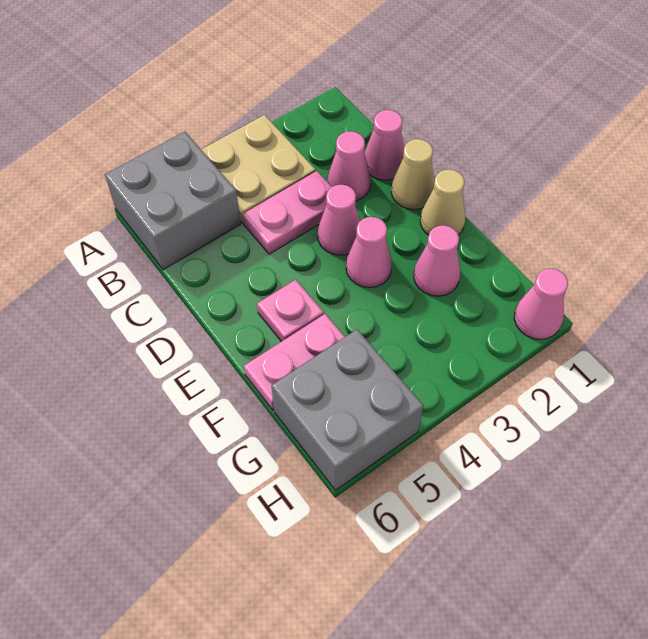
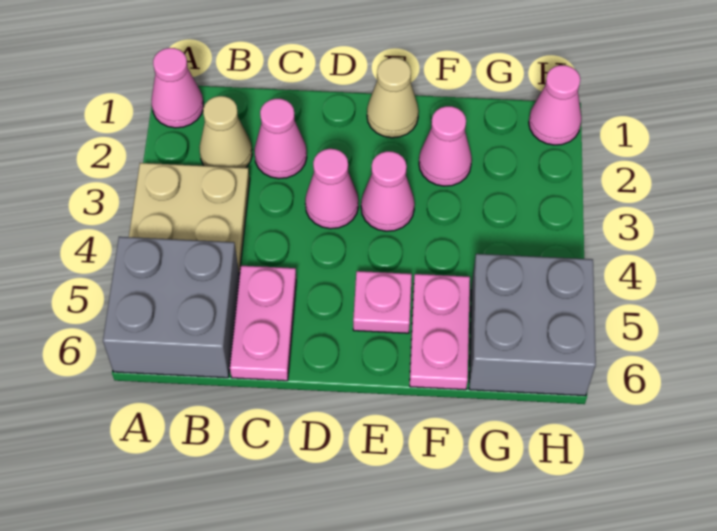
pink cone C1 level 1 -> pink cone A1 level 1
pink plate C3:C4 level 1 -> pink plate C5:C6 level 1
tan cone D1 level 1 -> tan cone B2 level 1

